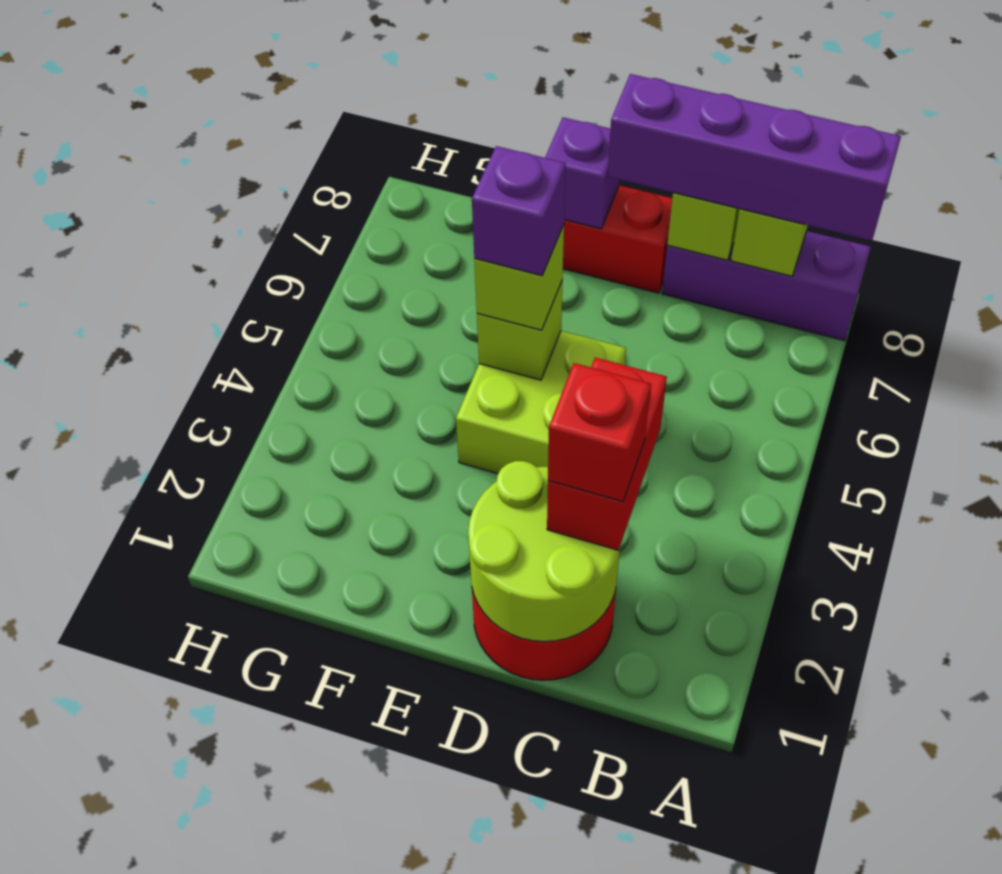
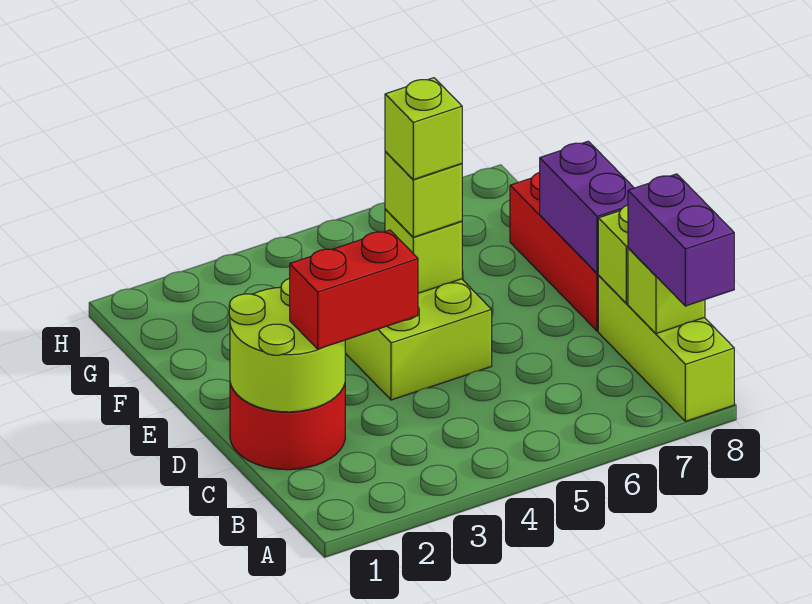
purple brick A8:C8 level 1 -> lime brick A8:C8 level 1
purple brick A8:D8 level 3 -> purple brick A8:B8 level 3
red brick C2 level 4 -> none
purple brick E5 level 4 -> lime brick E5 level 4
purple brick E8 level 2 -> purple brick D8:E8 level 2

